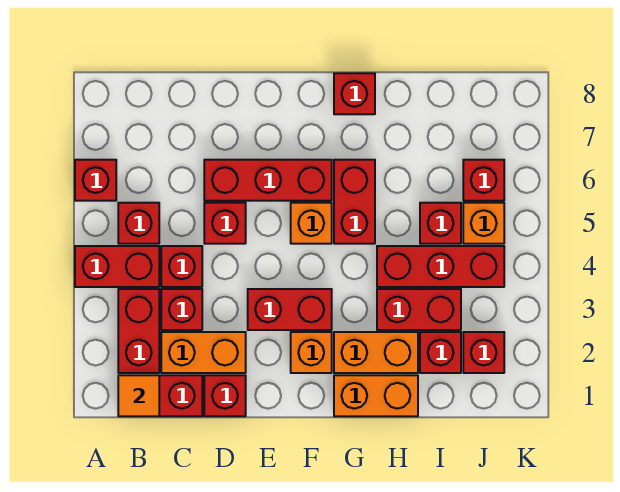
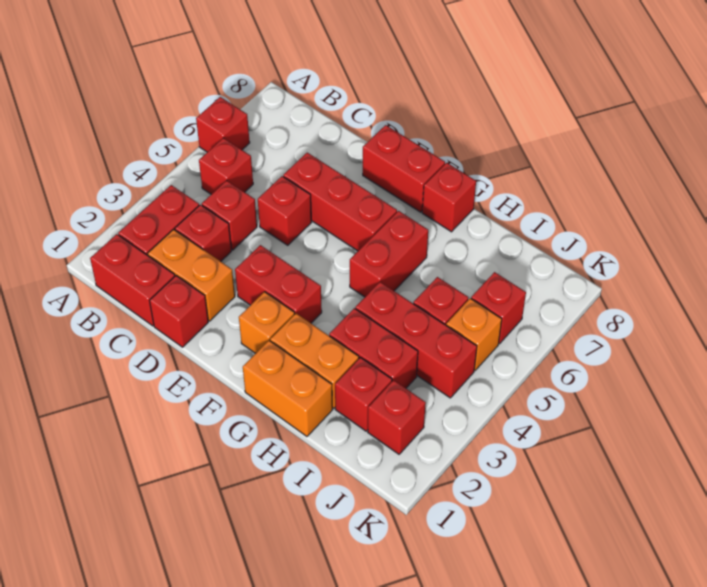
red brick A4:B4 level 1 -> red brick E8:F8 level 1
orange tile B1 level 2 -> none
orange brick F5 level 1 -> none

